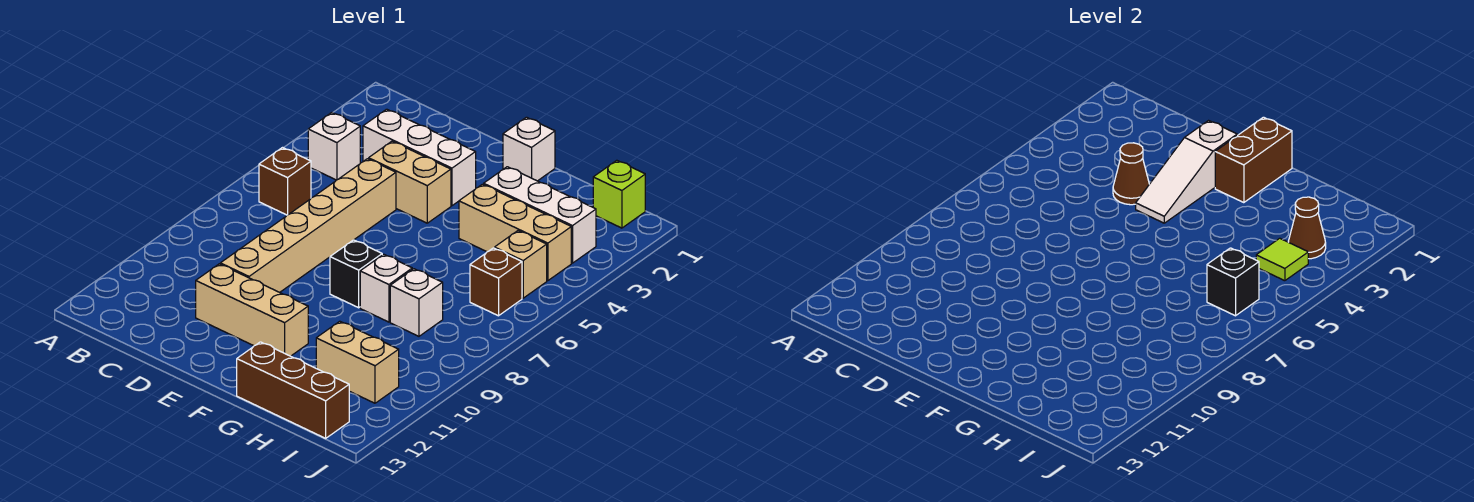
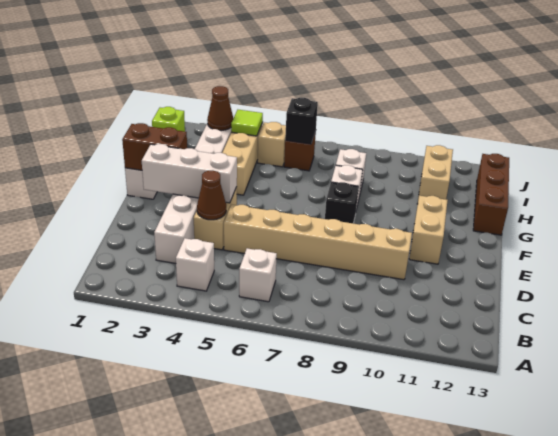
brown brick B6 level 1 -> white brick B6 level 1
tan brick D11:F11 level 1 -> tan brick E11:F11 level 1
white slope E2:E4 level 2 top 2 -> white brick E2:E4 level 2

